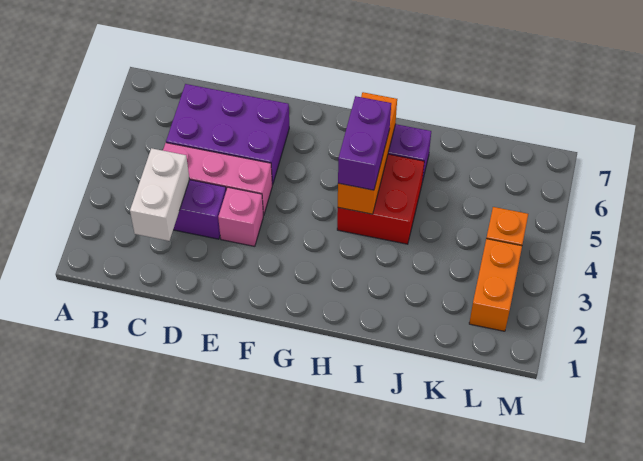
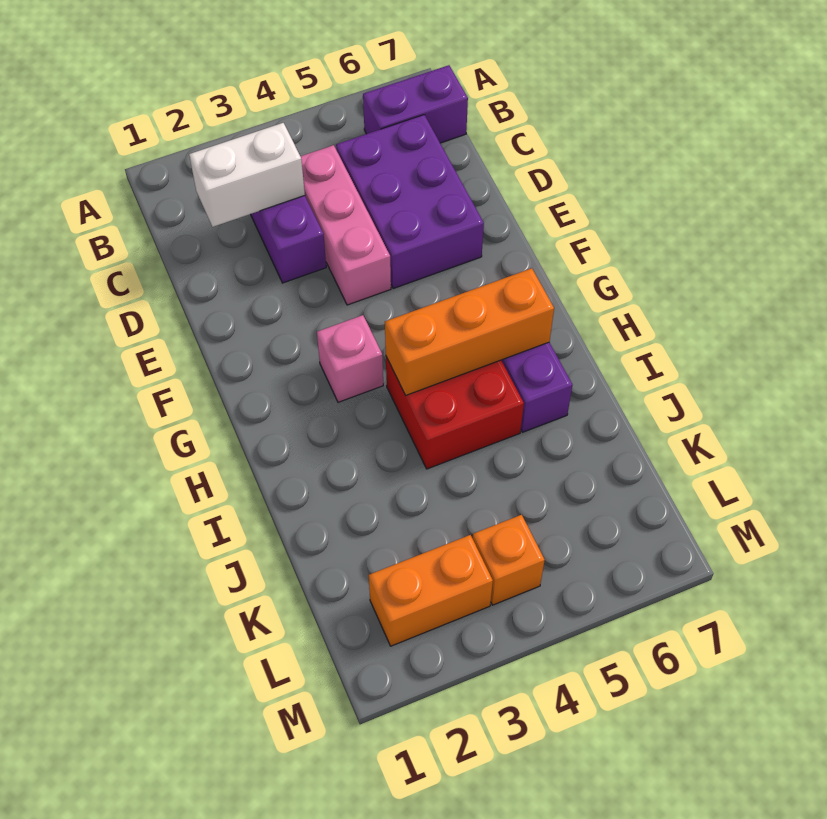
pink brick E3 level 1 -> pink brick G3 level 1
purple brick H4:H5 level 3 -> purple brick B6:B7 level 1

